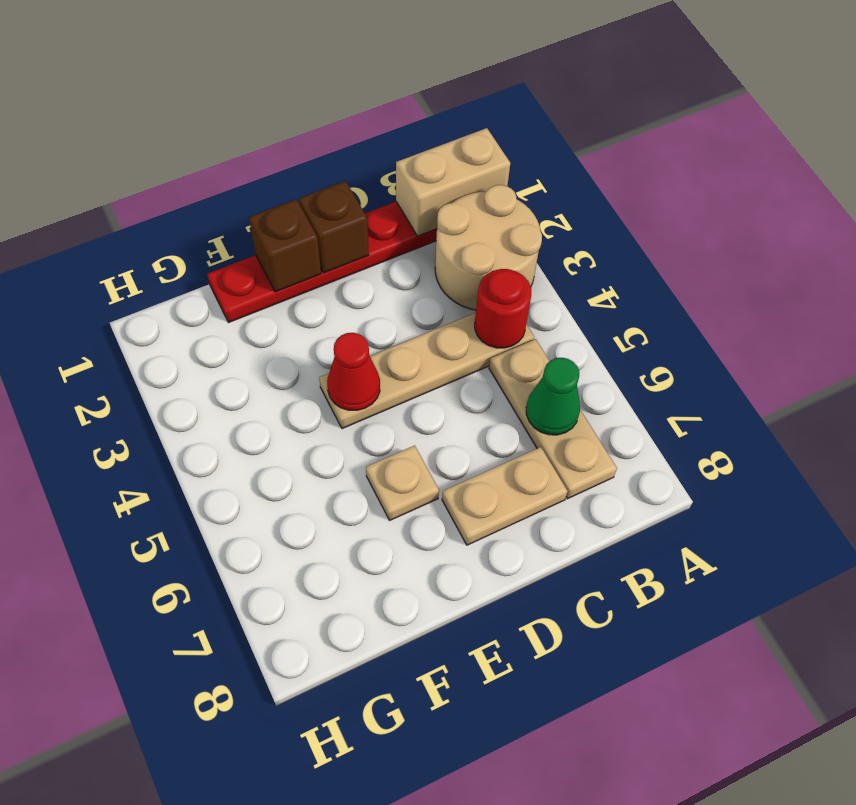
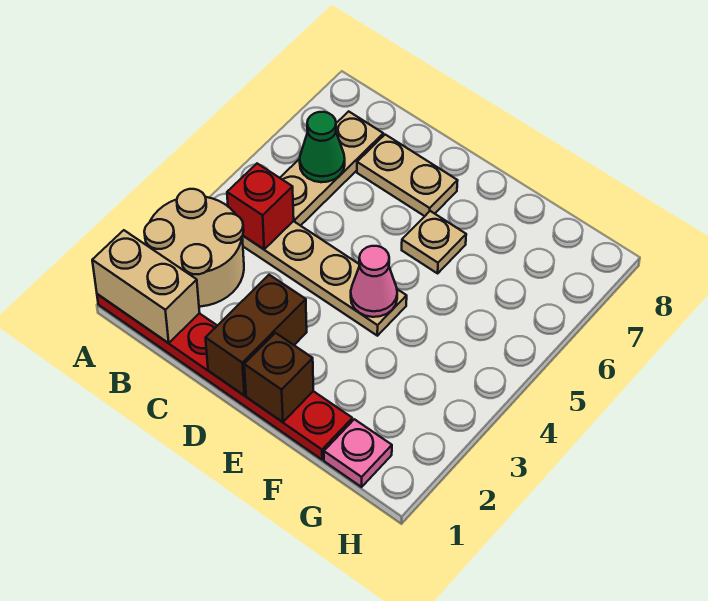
red round brick B4 level 2 -> red brick B4 level 2
brown brick D1 level 2 -> brown brick D1:D2 level 2
red cone E4 level 2 -> pink cone E4 level 2
none -> pink plate G1 level 1

